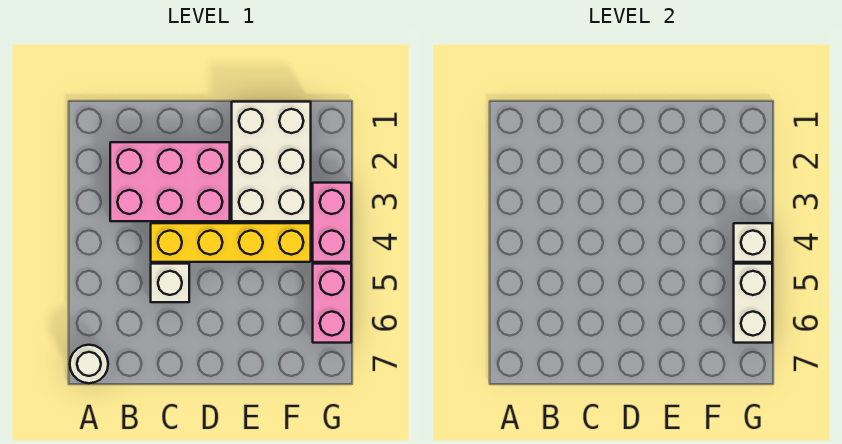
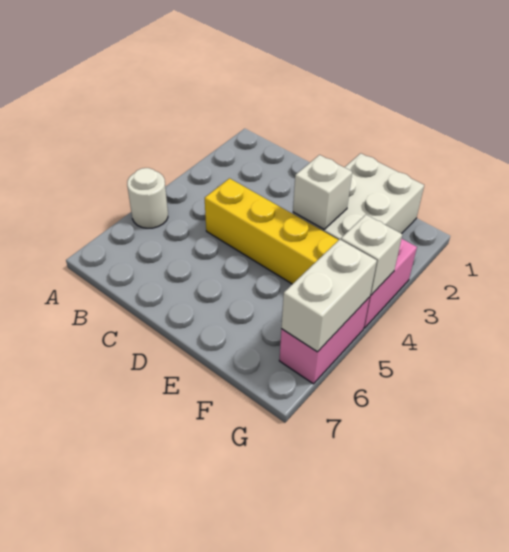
white round brick A7 level 1 -> white round brick A5 level 1
pink brick B2:D3 level 1 -> none
white brick C5 level 1 -> white brick E3 level 2

